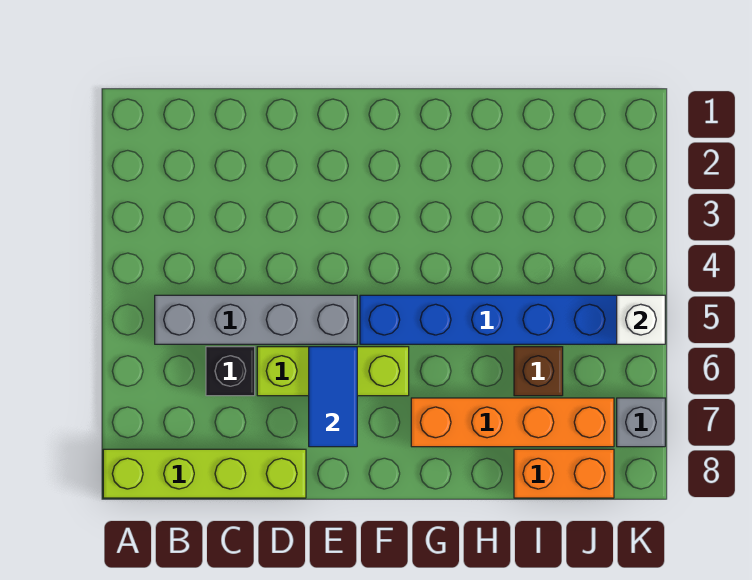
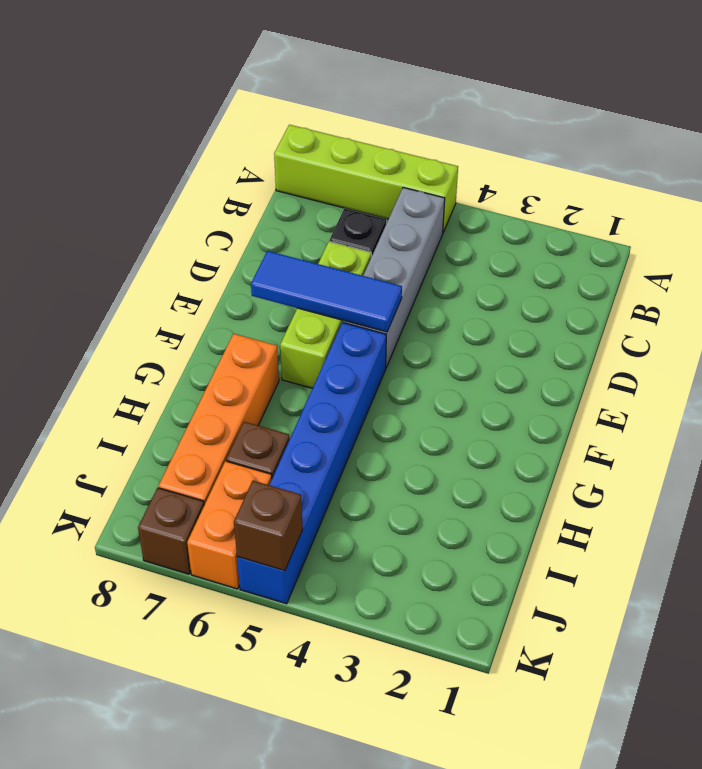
lime brick A8:D8 level 1 -> lime brick A5:A8 level 1
blue tile E6:E7 level 2 -> blue tile E5:E7 level 2
orange brick I8:J8 level 1 -> orange brick J6:K6 level 1
white brick K5 level 2 -> brown brick K5 level 2
grey brick K7 level 1 -> brown brick K7 level 1

